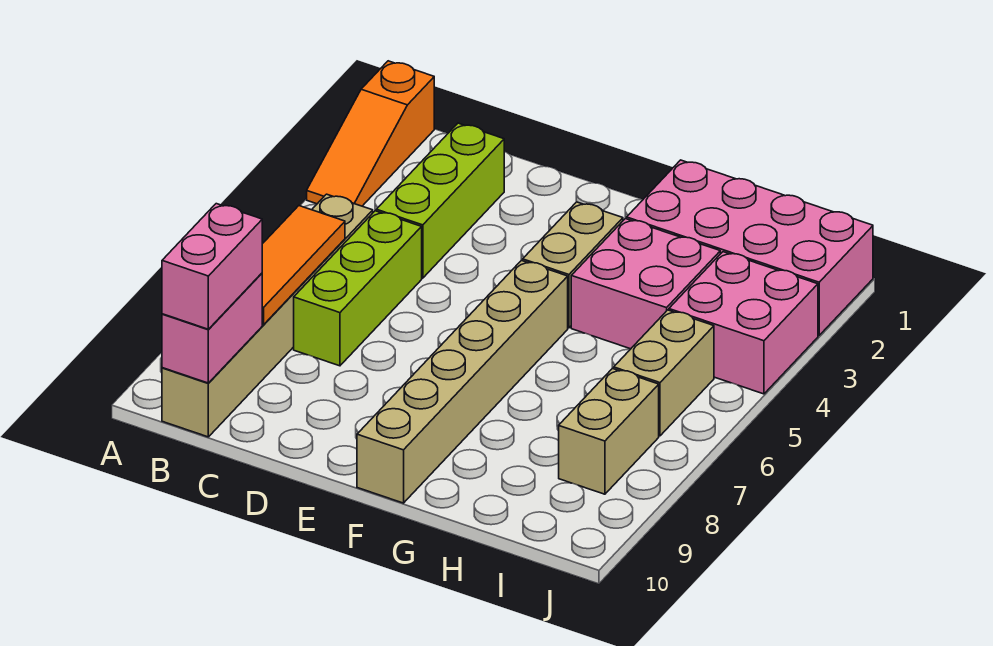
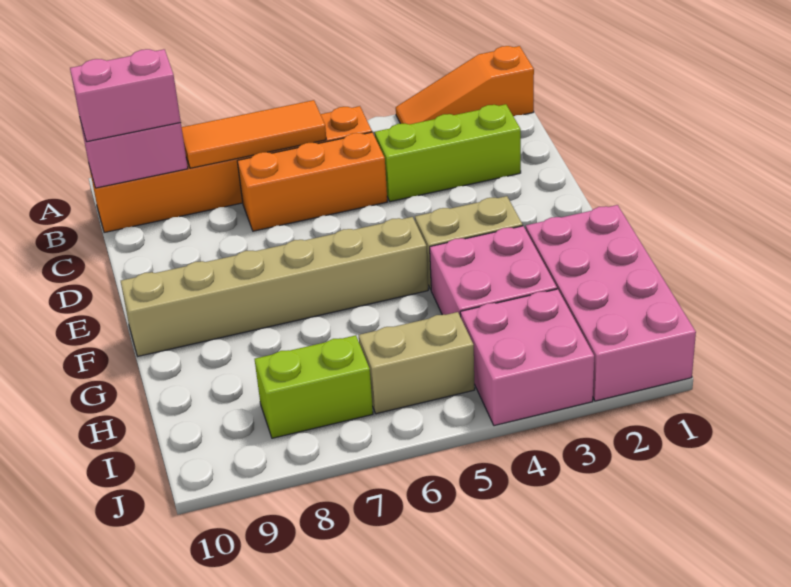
tan brick B5:B10 level 1 -> orange brick B5:B10 level 1
lime brick C5:C7 level 1 -> orange brick C5:C7 level 1
tan brick I7:I8 level 1 -> lime brick I7:I8 level 1

